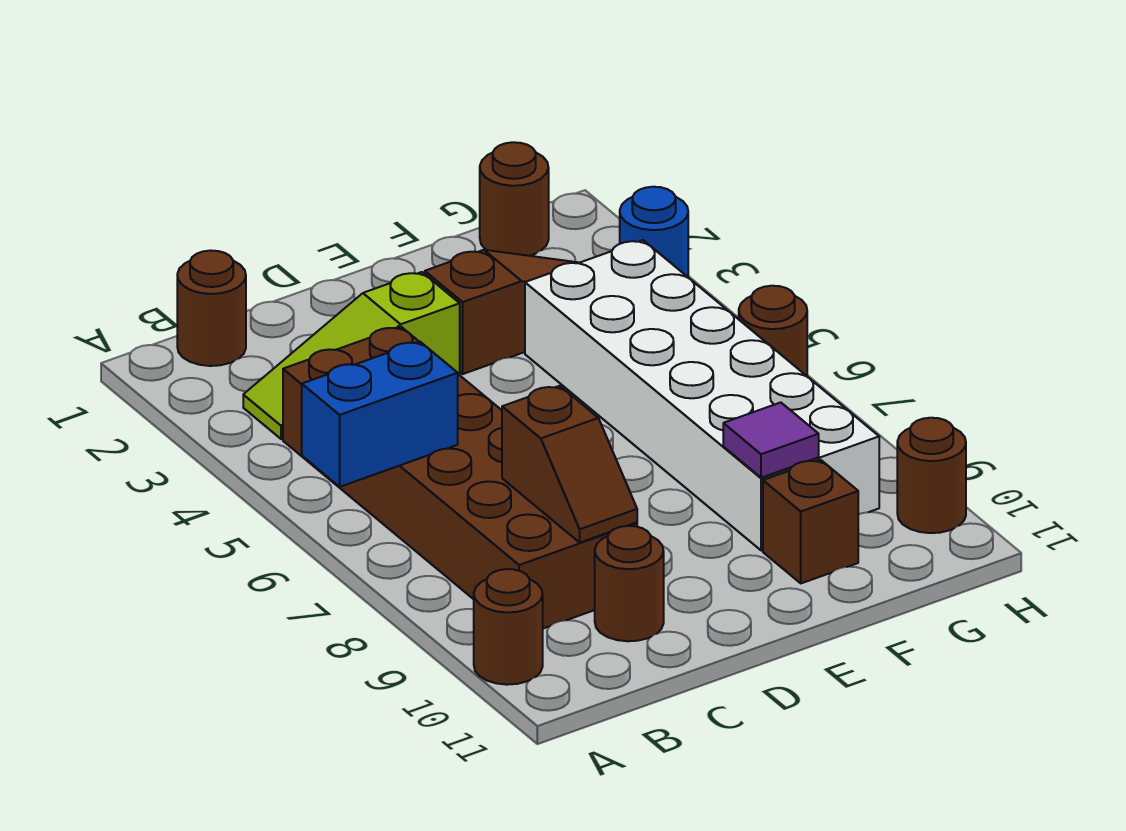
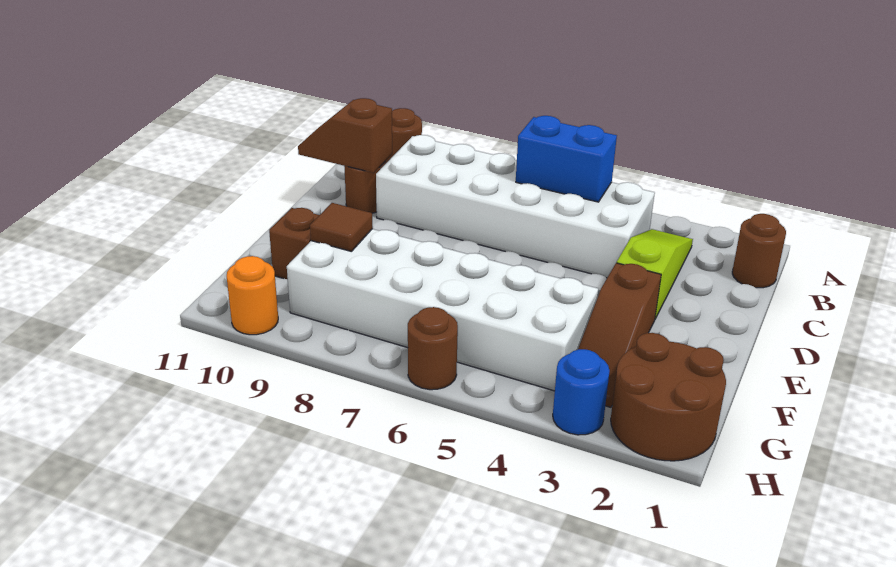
blue brick A6:B6 level 2 -> blue brick B5:B6 level 2
brown brick B4:C9 level 1 -> white brick B4:C9 level 1
brown slope C8:C9 level 2 top 8 -> brown slope C10:C11 level 2 top 10
purple tile F9 level 2 -> brown tile F9 level 2
brown round brick G1 level 1 -> brown round brick G1:H2 level 1
brown round brick H10 level 1 -> orange round brick H10 level 1

